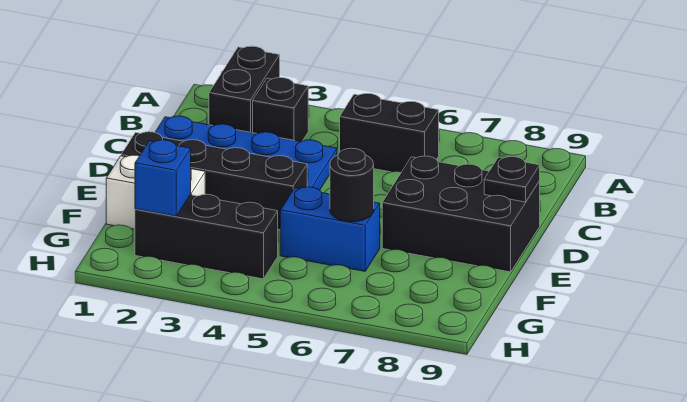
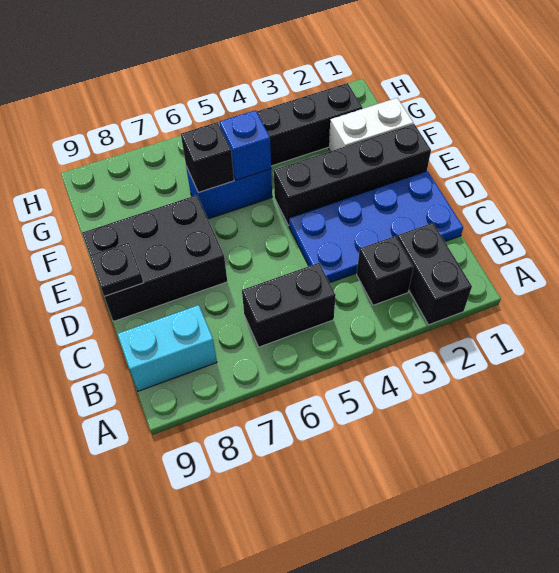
none -> cyan brick B8:B9 level 1
black round brick F6 level 2 -> black brick F6 level 2
blue brick G2 level 2 -> blue brick F5 level 2

